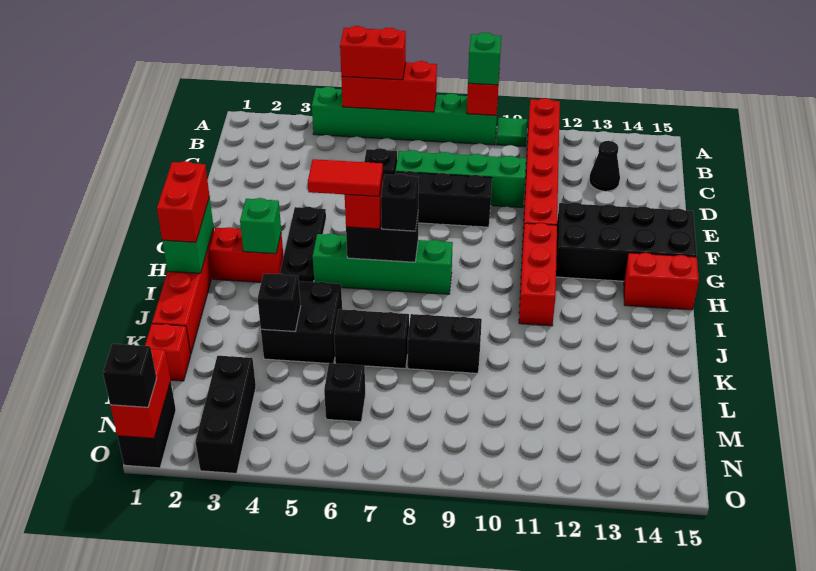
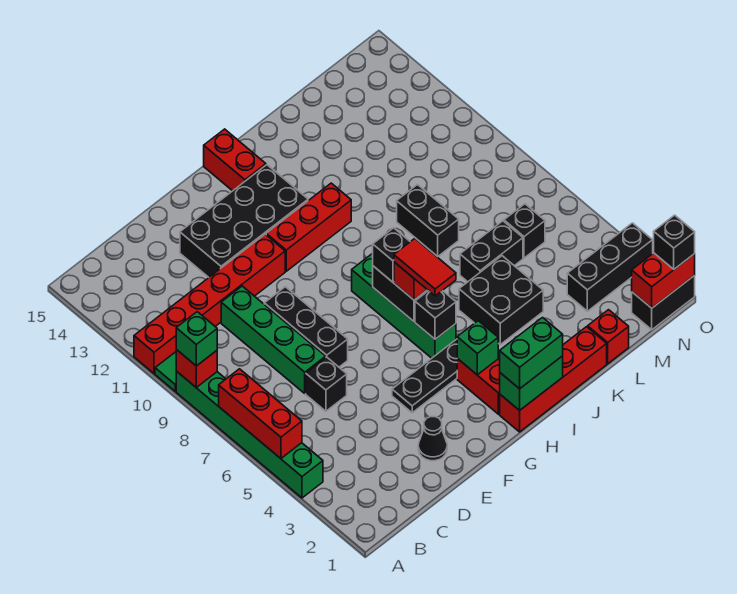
red brick A5:A6 level 3 -> none
black cone C13 level 1 -> black cone E2 level 1
black brick F12:G15 level 1 -> black brick E12:H13 level 1
red brick H1:I1 level 3 -> green brick H1:I1 level 3
black brick K4 level 2 -> black brick H5 level 2
black brick K6:K7 level 1 -> black brick K6:L6 level 1

